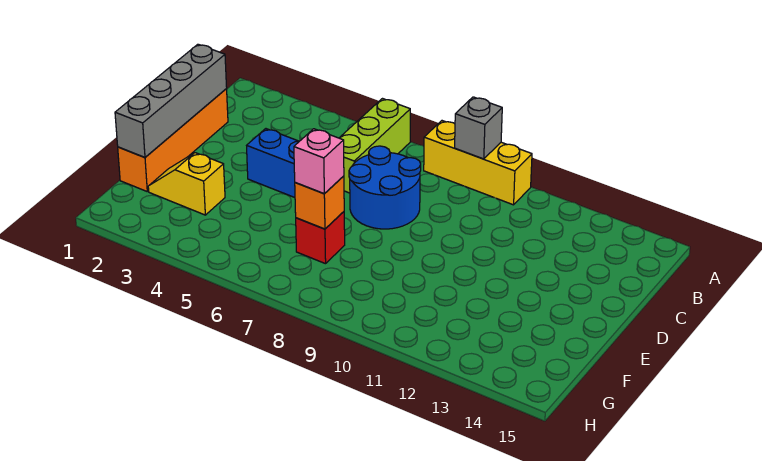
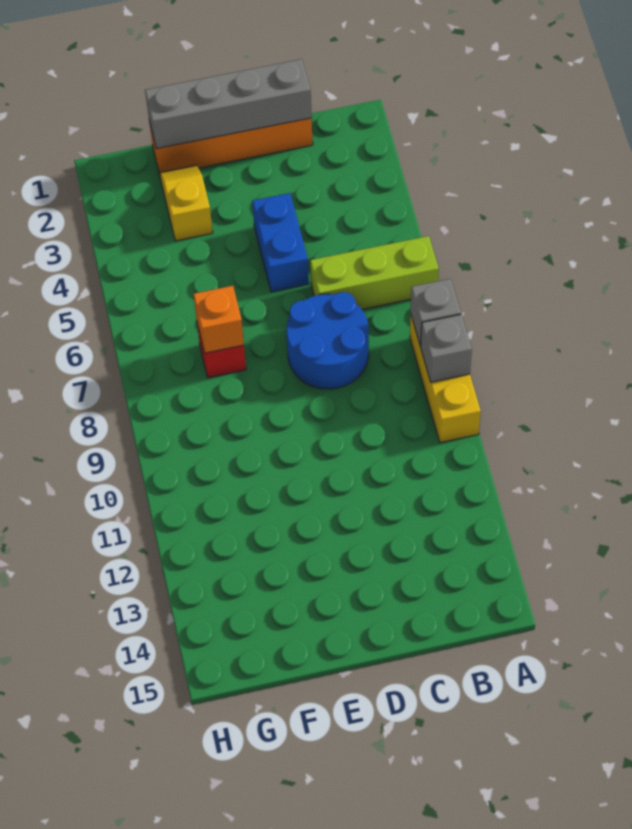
none -> grey brick A8 level 2
pink brick F7 level 3 -> none

